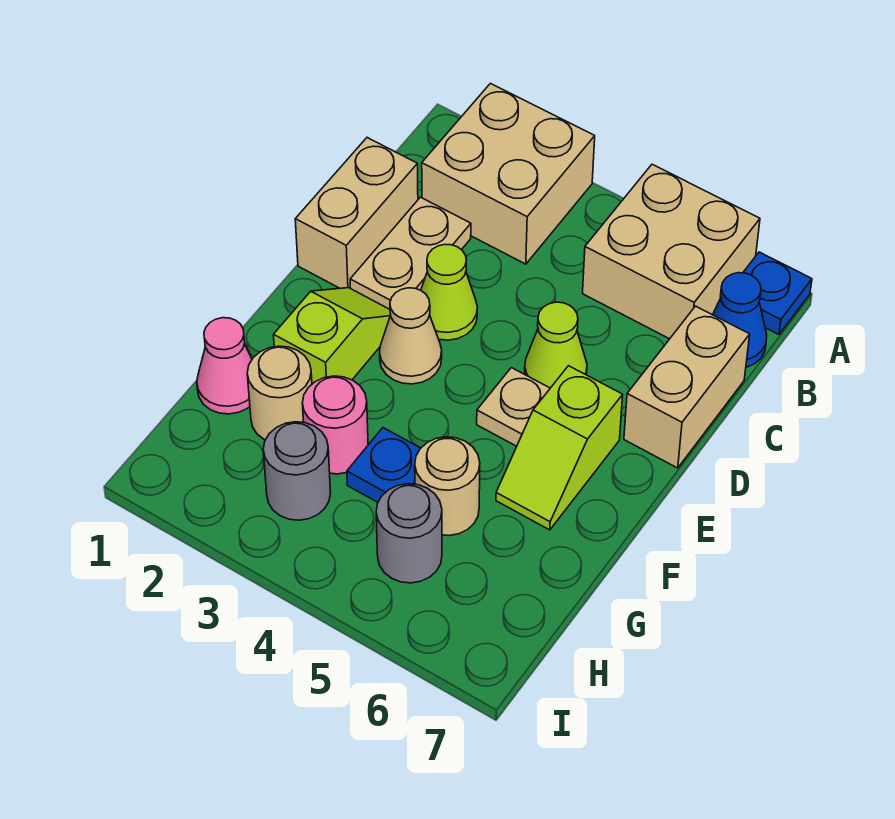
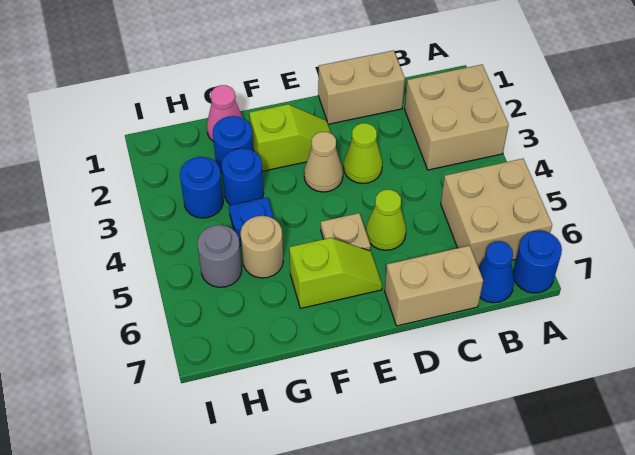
blue plate A7 level 1 -> blue round brick A7 level 1
tan plate C2:D2 level 1 -> none
lime slope E6:F6 level 1 top E -> lime slope E6:F6 level 1 top F
tan round brick G2 level 1 -> blue round brick G2 level 1
pink round brick G3 level 1 -> blue round brick G3 level 1
grey round brick H3 level 1 -> blue round brick H3 level 1

